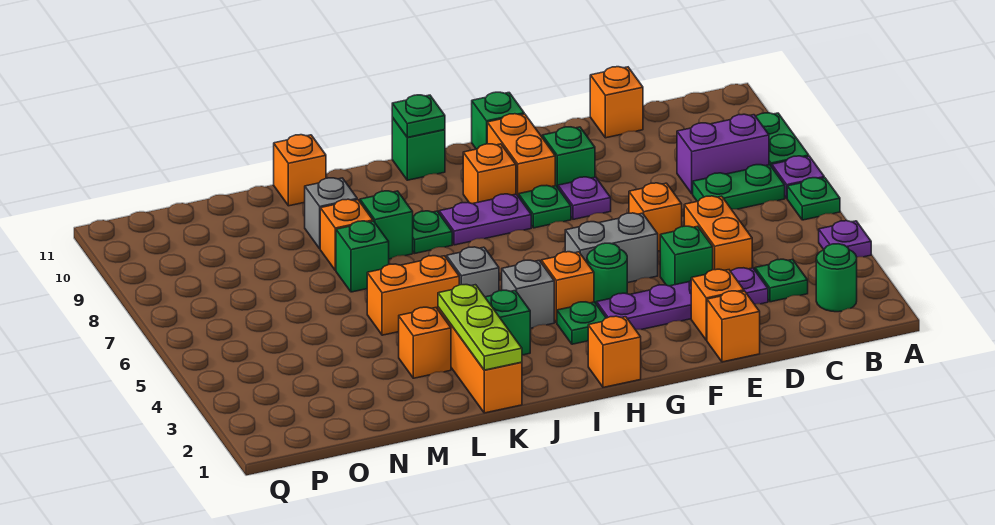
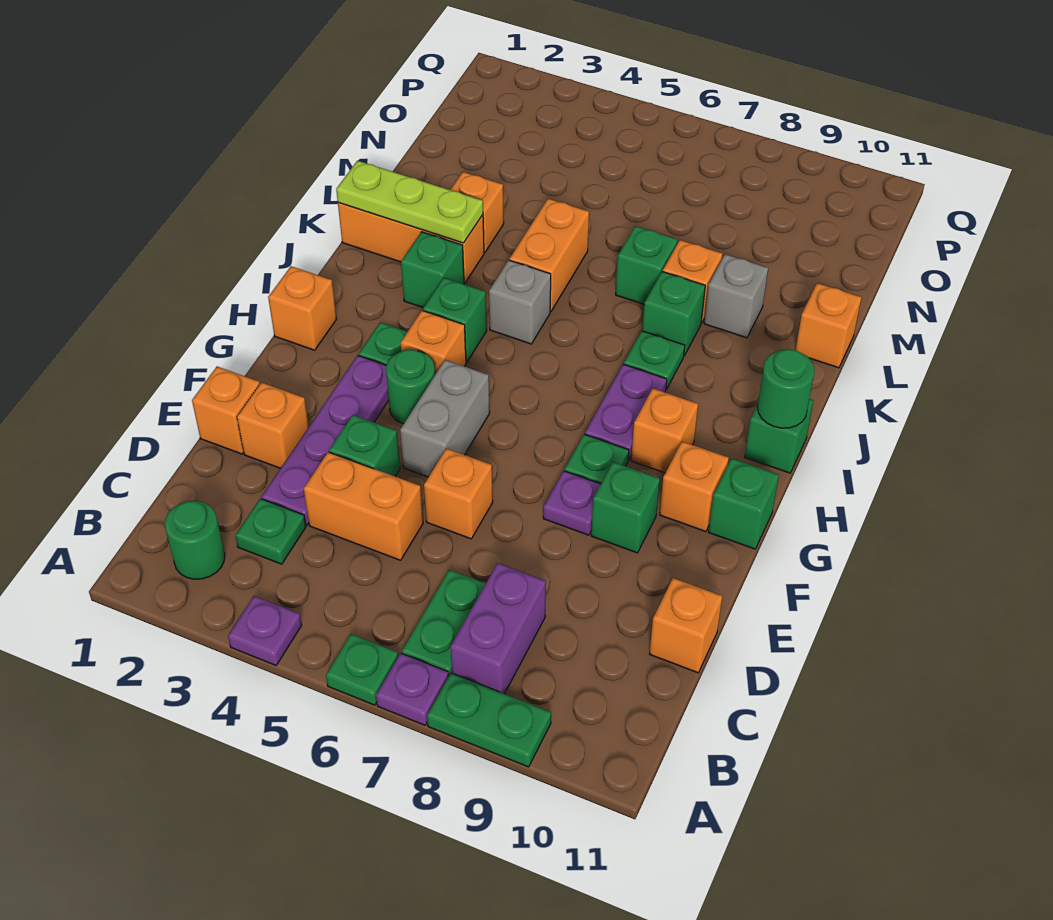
orange brick G9:G10 level 1 -> orange brick G10 level 1
grey brick I4 level 1 -> green brick I4 level 1
green plate I11 level 2 -> green round brick I11 level 2

